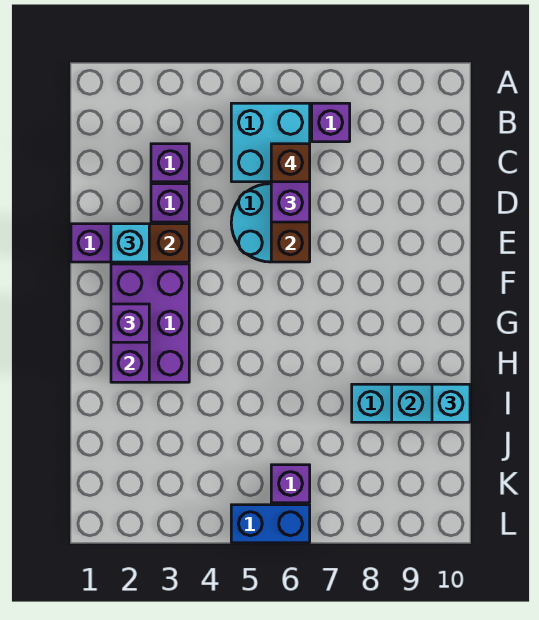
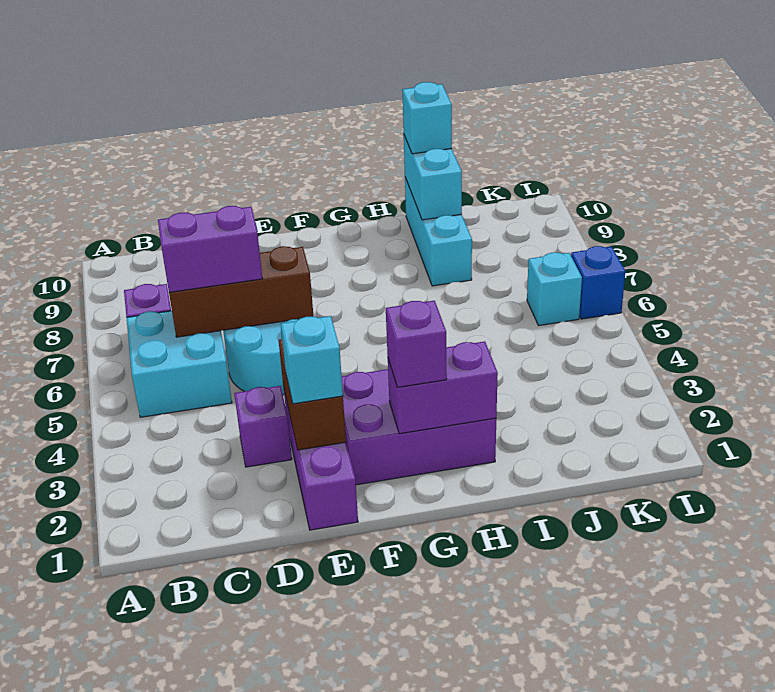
purple brick C3 level 1 -> none
brown brick C6 level 4 -> none
purple brick K6 level 1 -> cyan brick K6 level 1
blue brick L5:L6 level 1 -> blue brick L6 level 1

